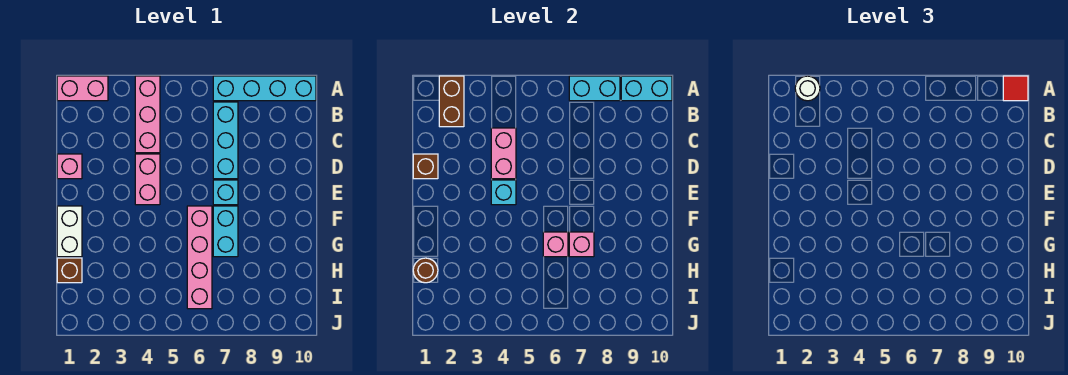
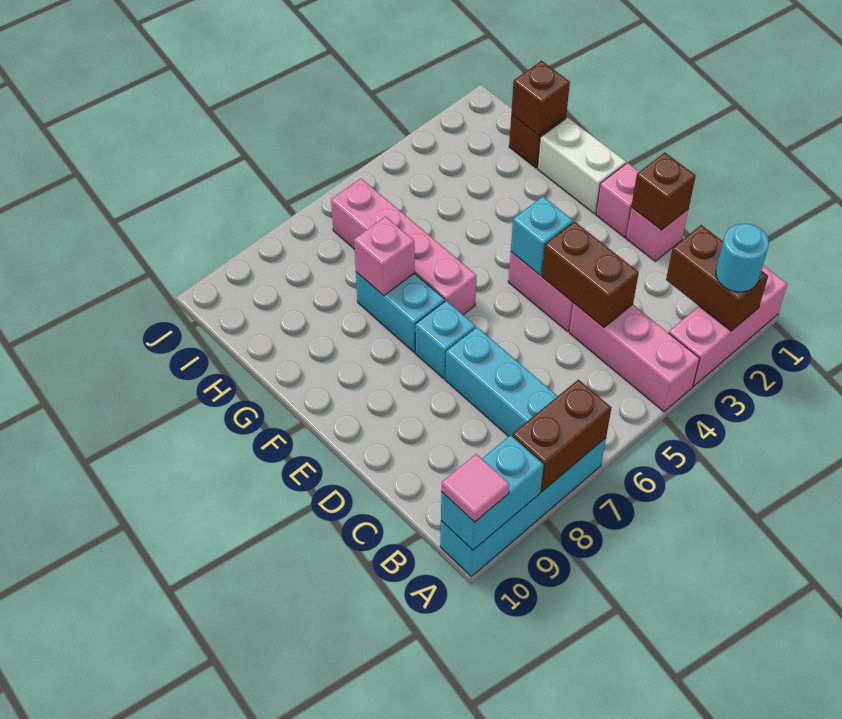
pink brick A1:A2 level 1 -> pink brick A1:A3 level 1
white round brick A2 level 3 -> cyan round brick A2 level 3
cyan brick A7:A8 level 2 -> brown brick A7:A8 level 2
red tile A10 level 3 -> pink tile A10 level 3
pink brick C4:D4 level 2 -> brown brick C4:D4 level 2
pink brick G6 level 2 -> pink brick E1 level 1
brown round brick H1 level 2 -> brown brick H1 level 2

